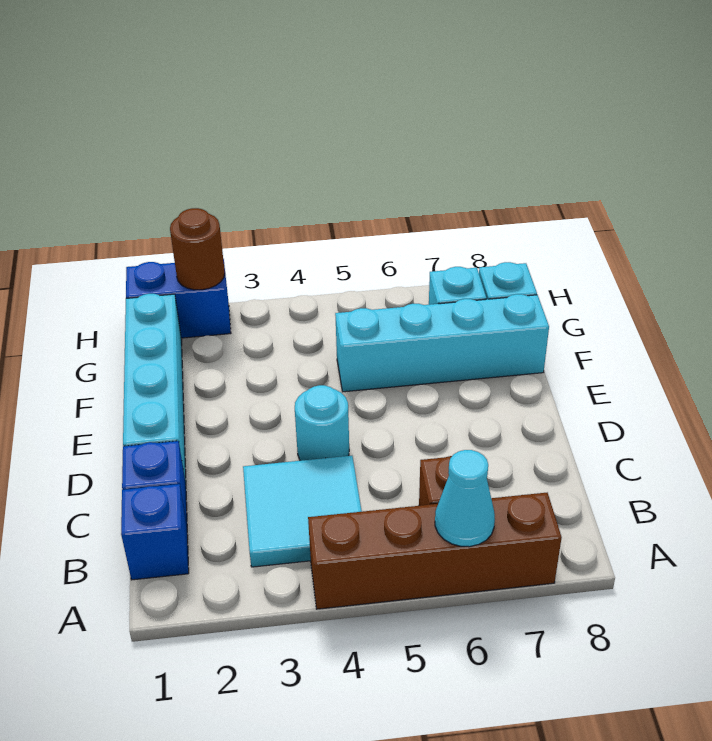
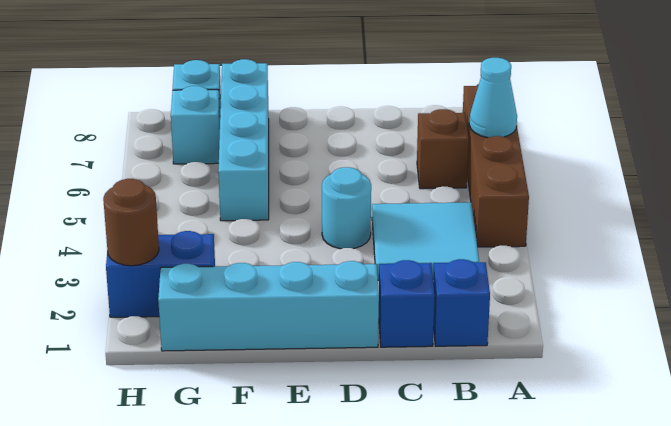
blue brick H1:H2 level 1 -> blue brick G2:H2 level 1

